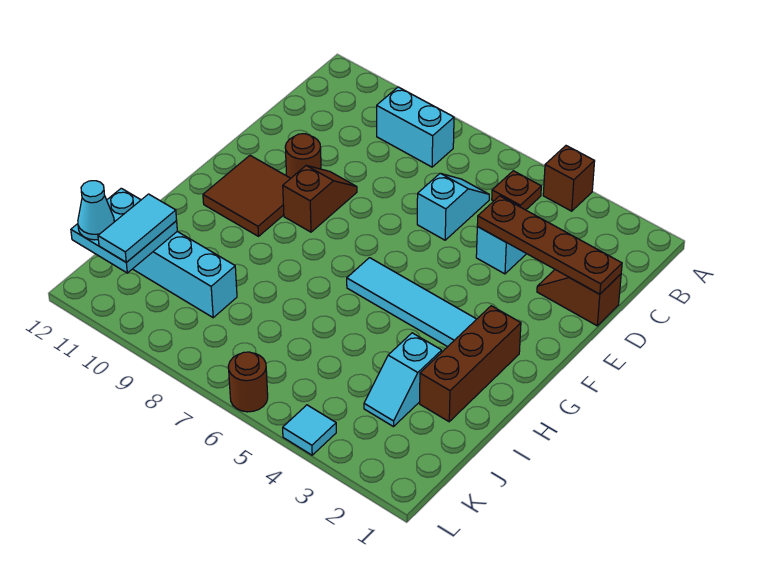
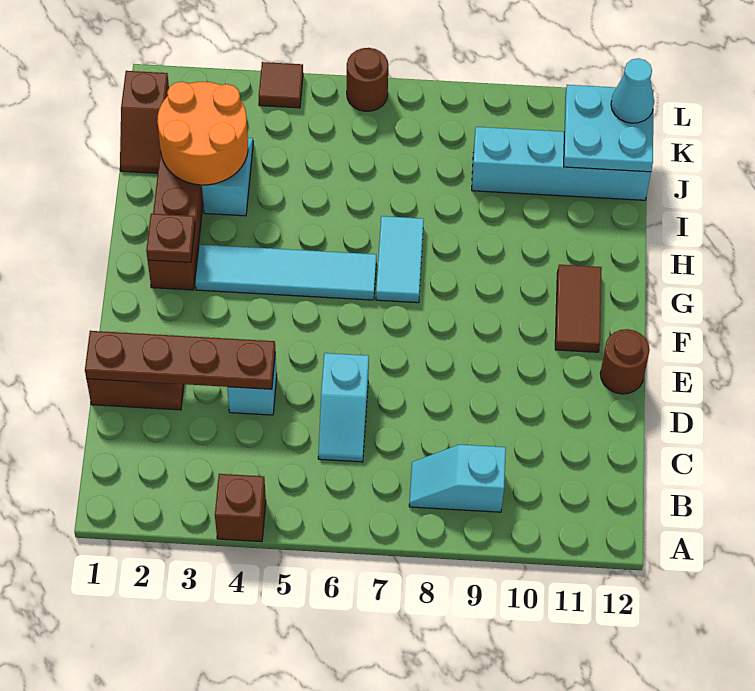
brown plate B5 level 1 -> brown plate G2 level 2
cyan brick B8:B9 level 1 -> cyan slope B8:B9 level 1 top 9
brown slope E9:F9 level 1 top F -> brown slope J1:K1 level 1 top K
brown round brick E10 level 1 -> brown round brick E12 level 1
brown tile F10:G11 level 1 -> brown tile F11:G11 level 1
none -> orange round brick I2:J3 level 2
cyan tile J11:K11 level 3 -> cyan tile G7:H7 level 1
cyan tile L4 level 1 -> brown tile L4 level 1

